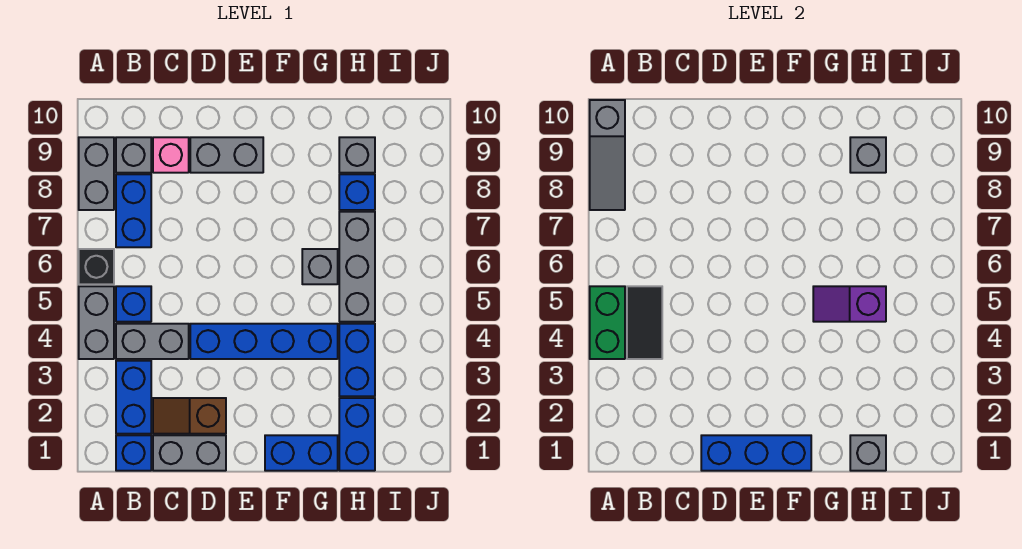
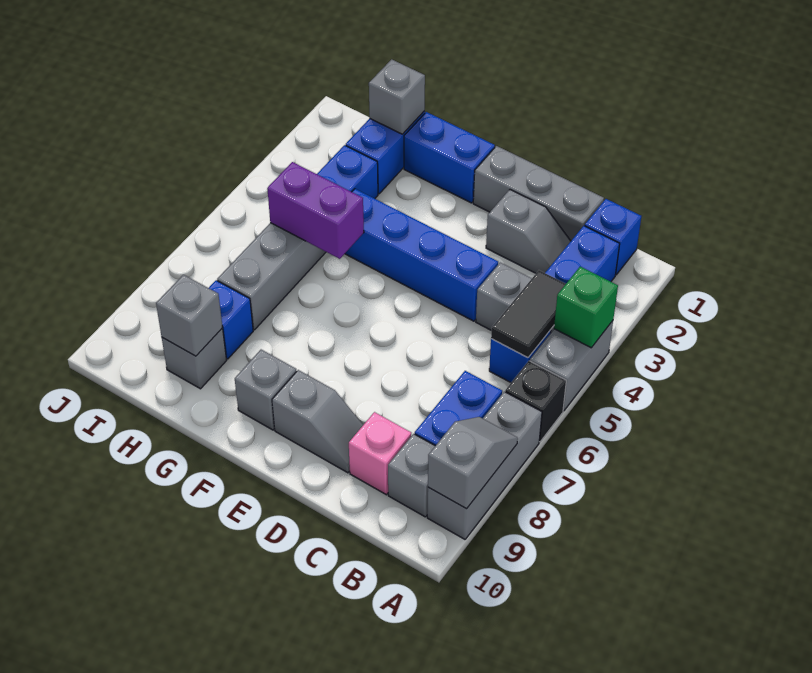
green brick A4:A5 level 2 -> green brick A4 level 2
grey brick A8:A9 level 1 -> grey brick A7:A9 level 1
grey slope A8:A10 level 2 top 10 -> grey slope A8:A9 level 2 top 9
grey brick C1:D1 level 1 -> grey brick C1:E1 level 1
brown slope C2:D2 level 1 top D -> grey slope C2:D2 level 1 top D
blue brick D1:F1 level 2 -> none
grey brick D9:E9 level 1 -> grey slope D9:E9 level 1 top E
purple slope G5:H5 level 2 top H -> purple brick G5:H5 level 2
grey brick G6 level 1 -> grey brick F9 level 1

